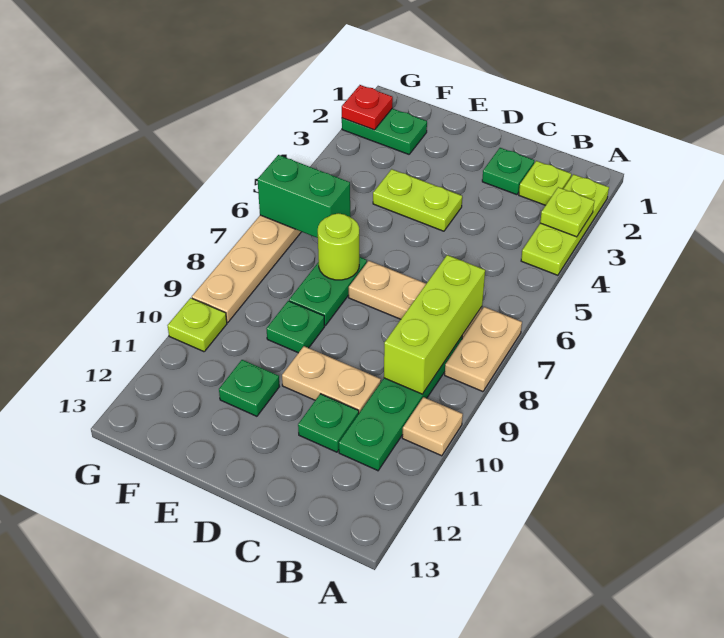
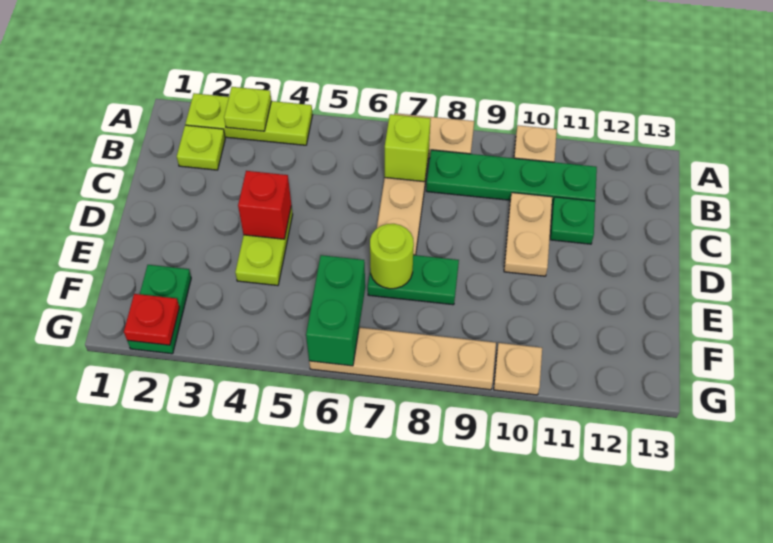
lime brick B7:B9 level 2 -> lime brick B7 level 2
green plate C2 level 1 -> none
none -> red brick D4 level 2
green plate E9 level 1 -> none
green plate E11 level 1 -> none
lime plate G10 level 1 -> tan plate G10 level 1

